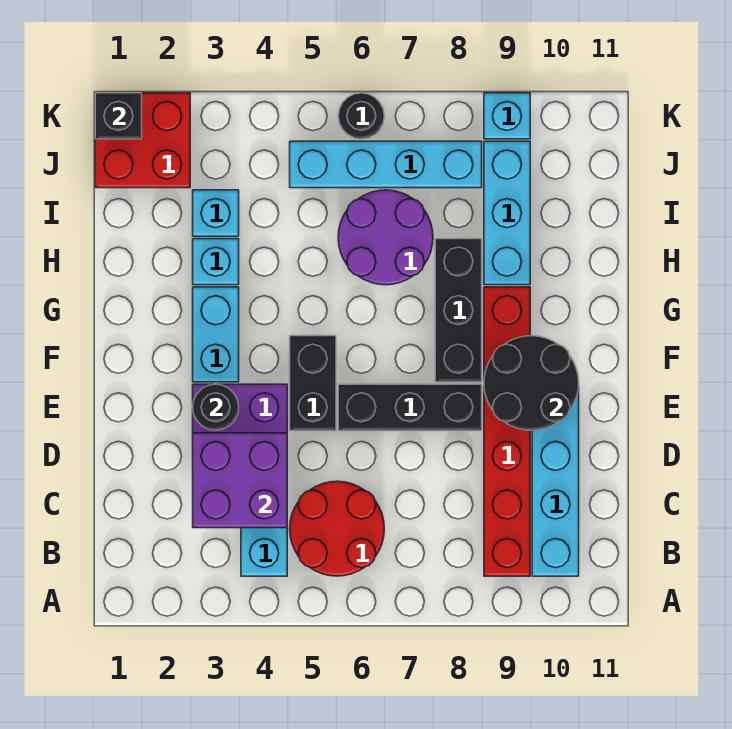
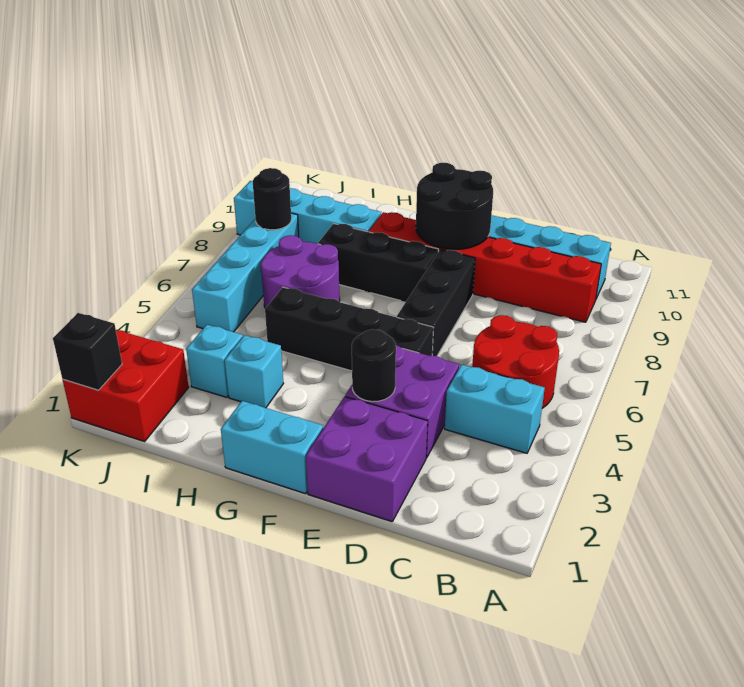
purple brick C3:D4 level 2 -> purple brick D1:E2 level 1
black brick E5:F5 level 1 -> black brick E5:H5 level 1
cyan brick F3:G3 level 1 -> cyan brick F1:G1 level 1
black round brick K6 level 1 -> black round brick J8 level 2

